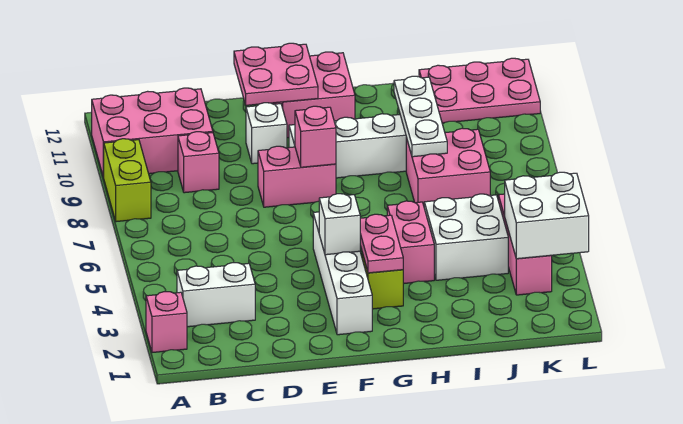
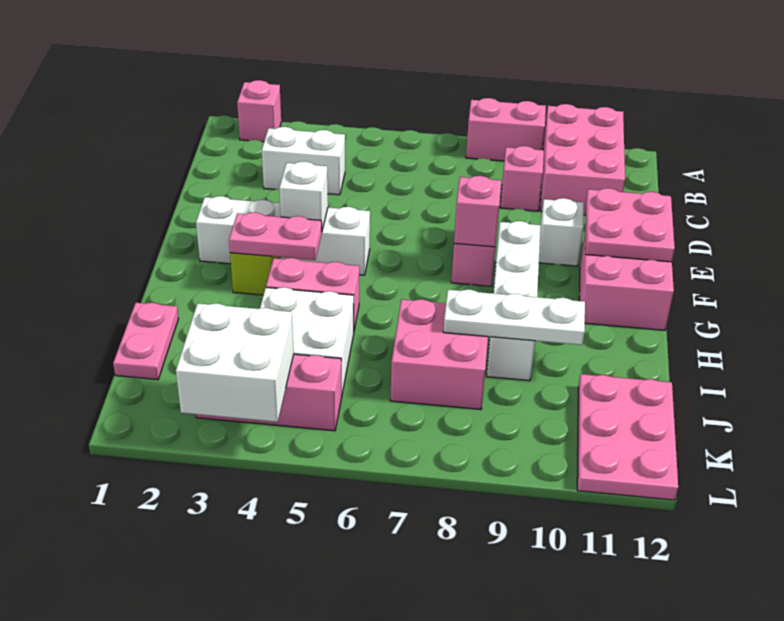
lime brick A8:A9 level 1 -> pink brick A8:A9 level 1
white brick B3:C3 level 1 -> white brick C3:C4 level 1
none -> pink plate I1:J1 level 1

